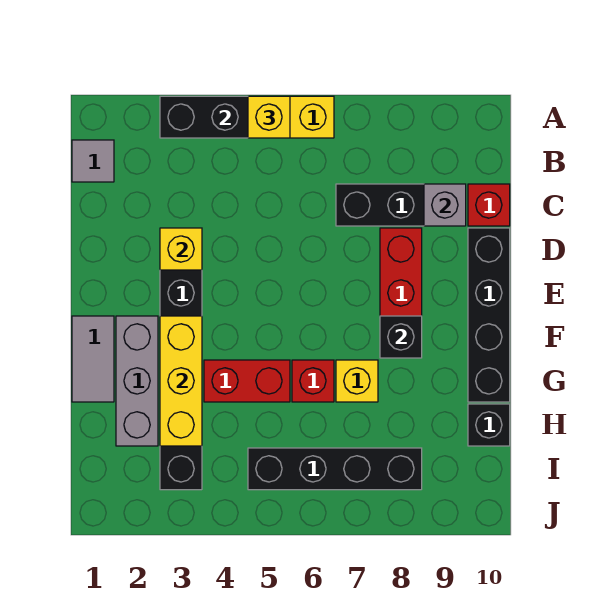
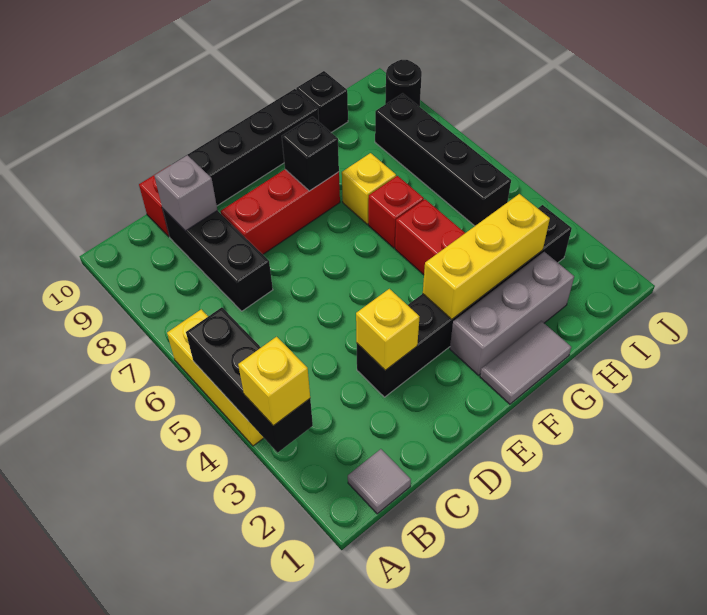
yellow brick A5 level 3 -> yellow brick A3 level 3
none -> black round brick J9 level 1

